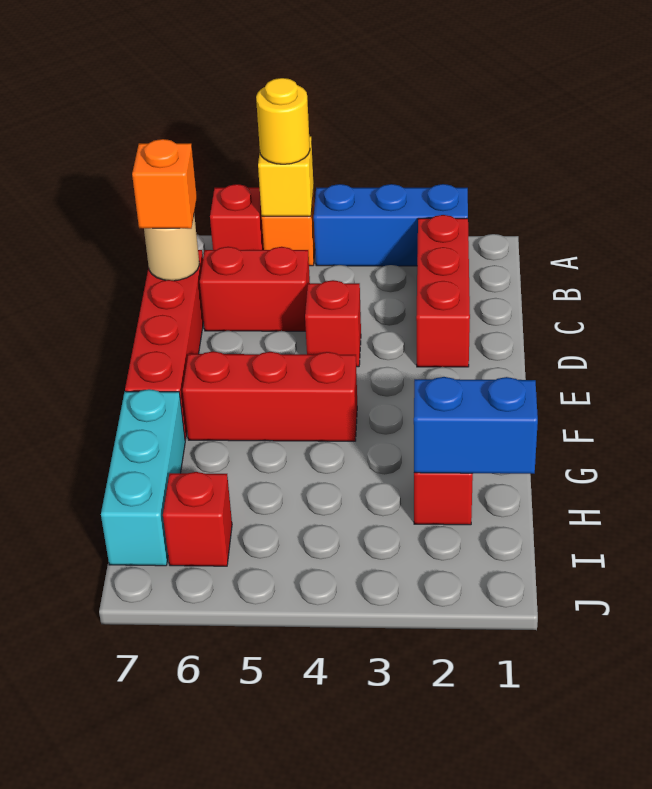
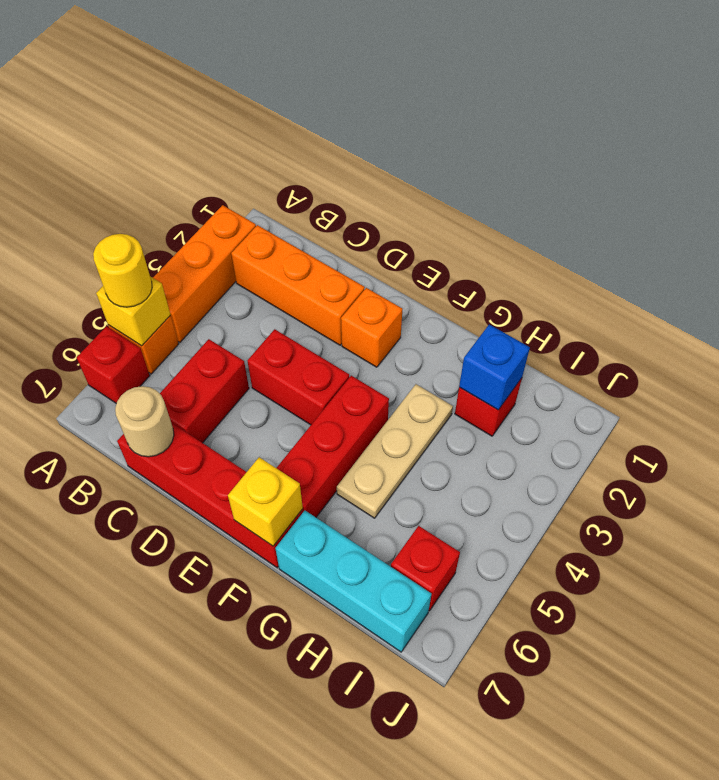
blue brick A2:A4 level 1 -> orange brick A2:A4 level 1
red brick B2:D2 level 1 -> orange brick B2:D2 level 1
orange brick C7 level 3 -> orange brick E2 level 1
red brick D4 level 1 -> red brick D4:E4 level 1
none -> yellow brick F7 level 2
none -> tan plate G3:G5 level 1
blue brick H1:H2 level 2 -> blue brick H2 level 2

